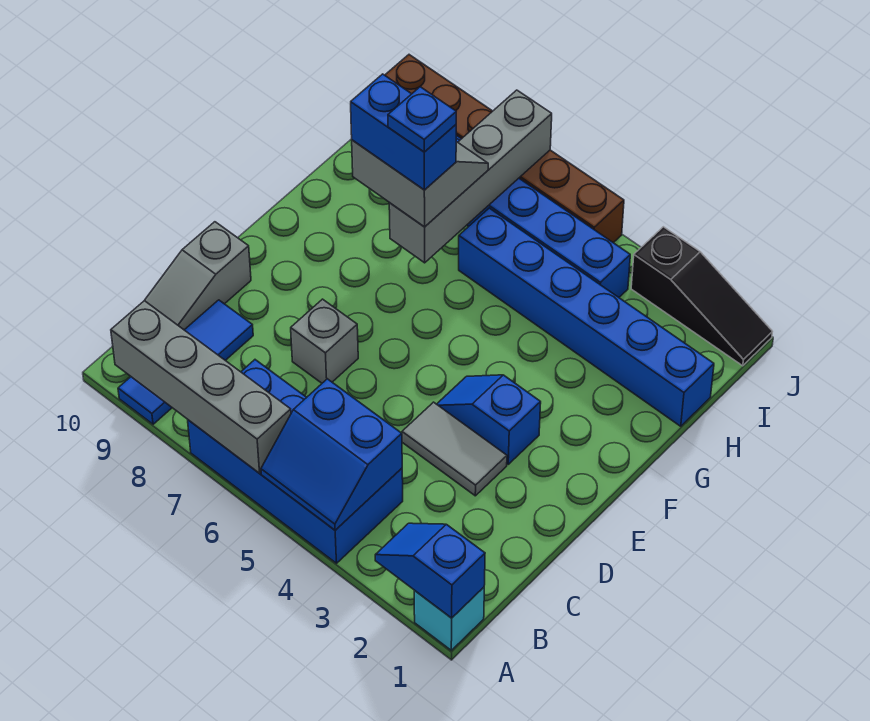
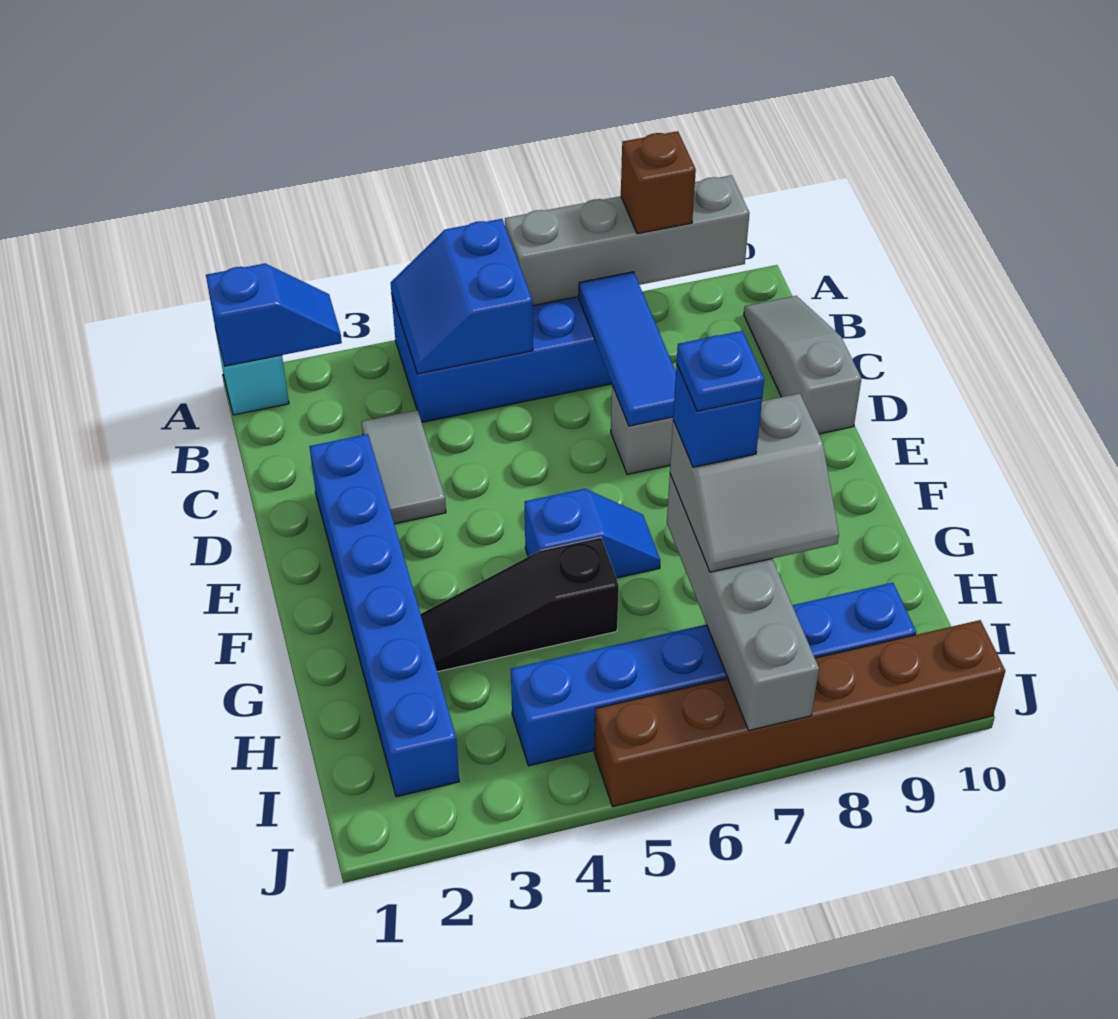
blue slope A4:B5 level 2 top B -> blue slope A4:B5 level 2 top 5
none -> brown brick A8 level 3
blue tile A9:C9 level 1 -> blue tile B7:D7 level 2
grey tile D3:D4 level 1 -> grey tile C3:D3 level 1
blue slope E3:E4 level 1 top 3 -> blue slope F5:F6 level 1 top 5
blue brick G7:G8 level 4 -> blue brick G7 level 4
blue brick H1:H6 level 1 -> blue brick D2:I2 level 1
black slope J1:J3 level 1 top 3 -> black slope G3:G5 level 1 top 5

